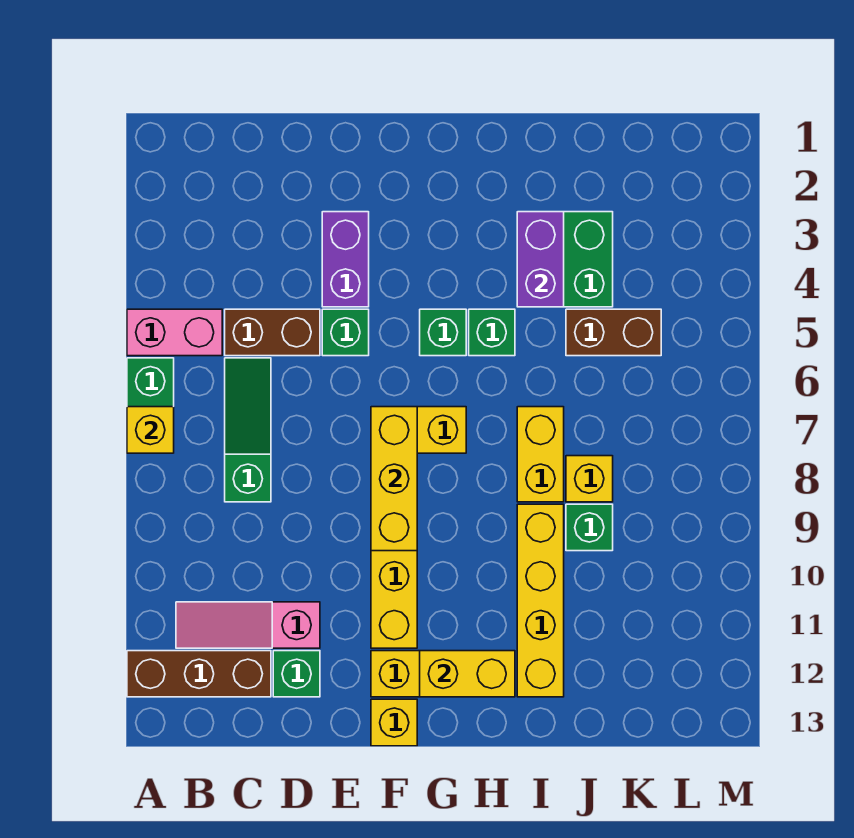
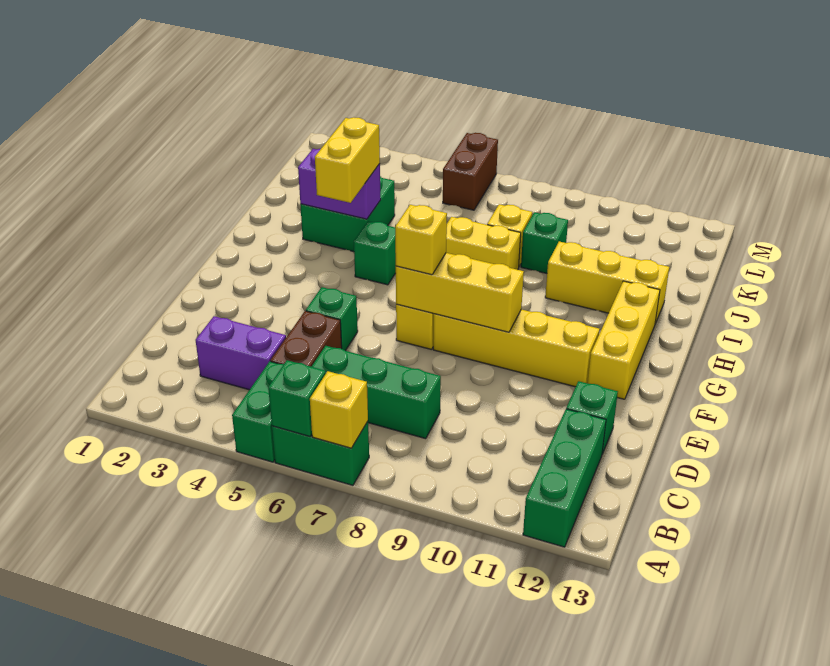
pink brick A5:B5 level 1 -> green brick A5:B5 level 1
brown brick A12:C12 level 1 -> green brick A12:C12 level 1
pink slope B11:D11 level 1 top D -> none
green slope C6:C8 level 1 top 8 -> green brick C6:C8 level 1
purple brick E3:E4 level 1 -> purple brick C3:C4 level 1
yellow brick F13 level 1 -> yellow brick F7 level 3
green brick G5 level 1 -> green brick A6 level 2
yellow brick G12:H12 level 2 -> yellow brick H4:I4 level 3
yellow brick I9:I12 level 1 -> yellow brick I10:I12 level 1
brown brick J5:K5 level 1 -> brown brick L6:M6 level 1

